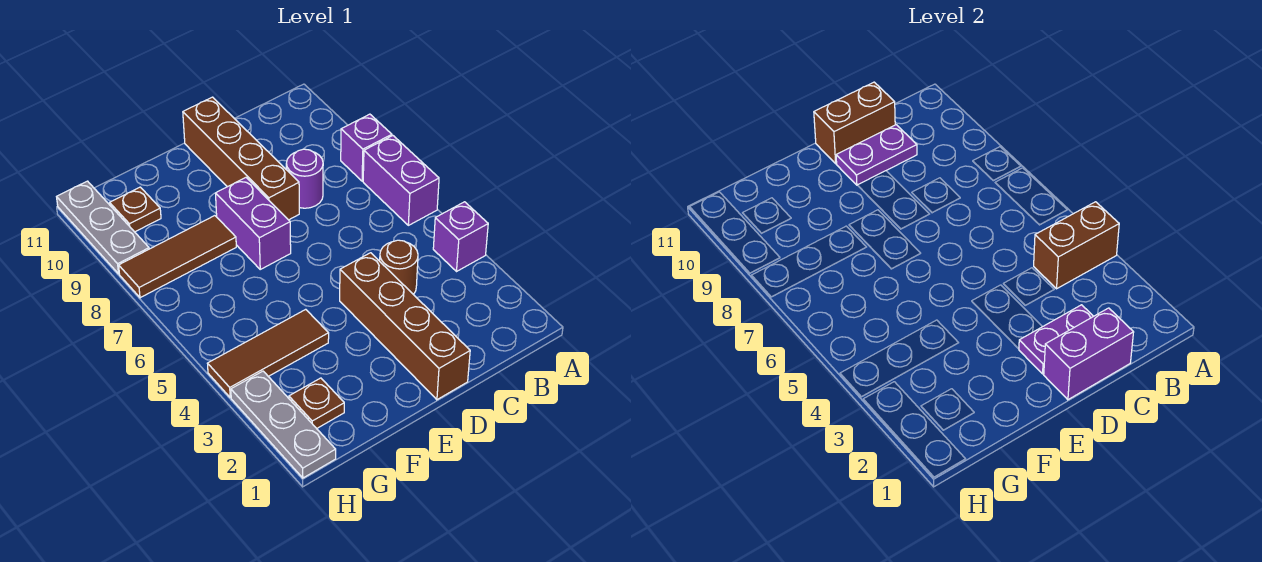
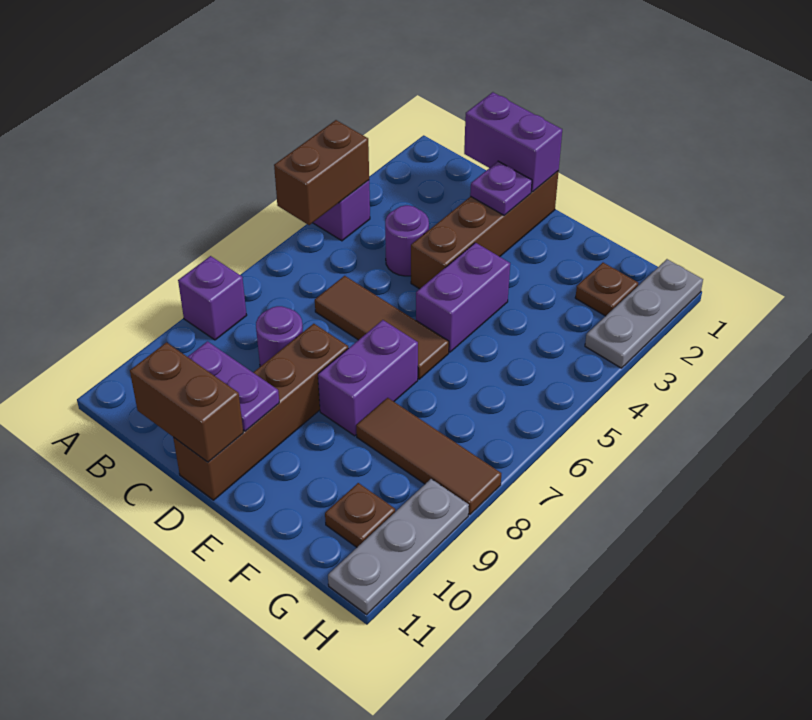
brown brick A4:B4 level 2 -> brown brick A4:A5 level 2
purple brick A6:A7 level 1 -> purple brick E4:E5 level 1
purple plate C2:D2 level 2 -> purple plate D2 level 2
brown round brick C4 level 1 -> purple round brick C4 level 1
brown tile F4:H4 level 1 -> brown tile C6:E6 level 1

